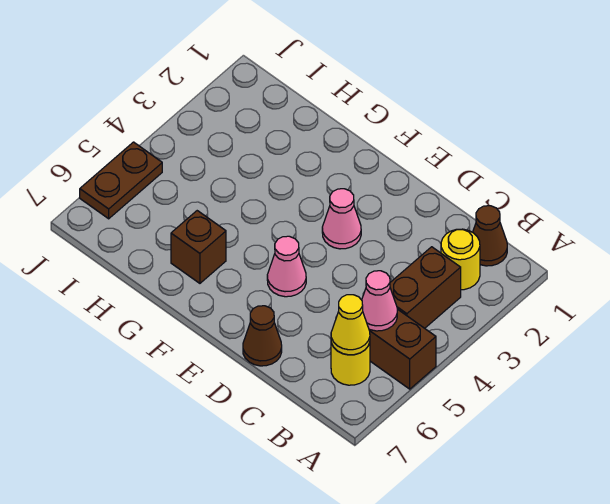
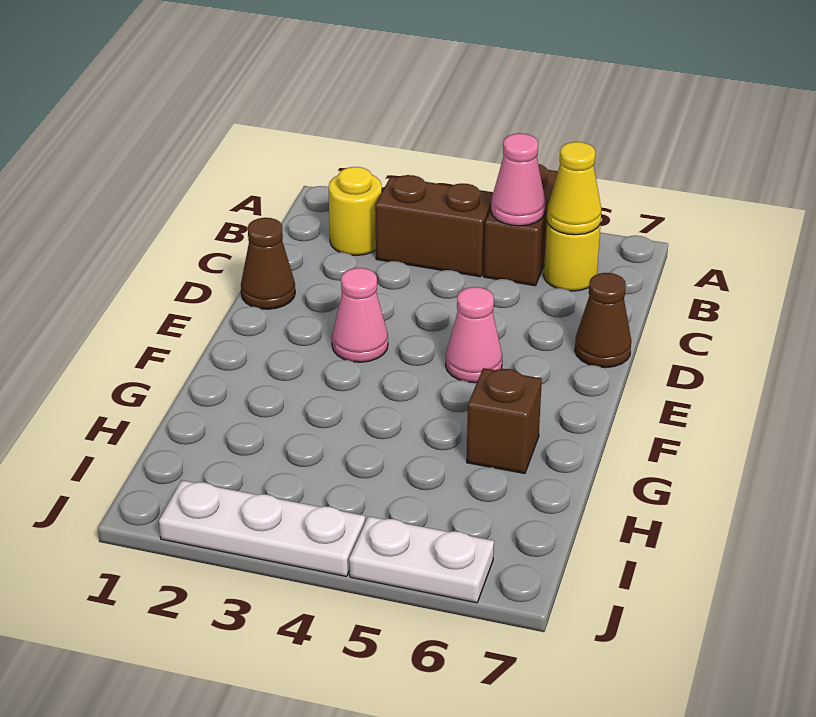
brown cone B1 level 1 -> brown cone D1 level 1
none -> white plate J2:J4 level 1
brown plate J5:J6 level 1 -> white plate J5:J6 level 1

